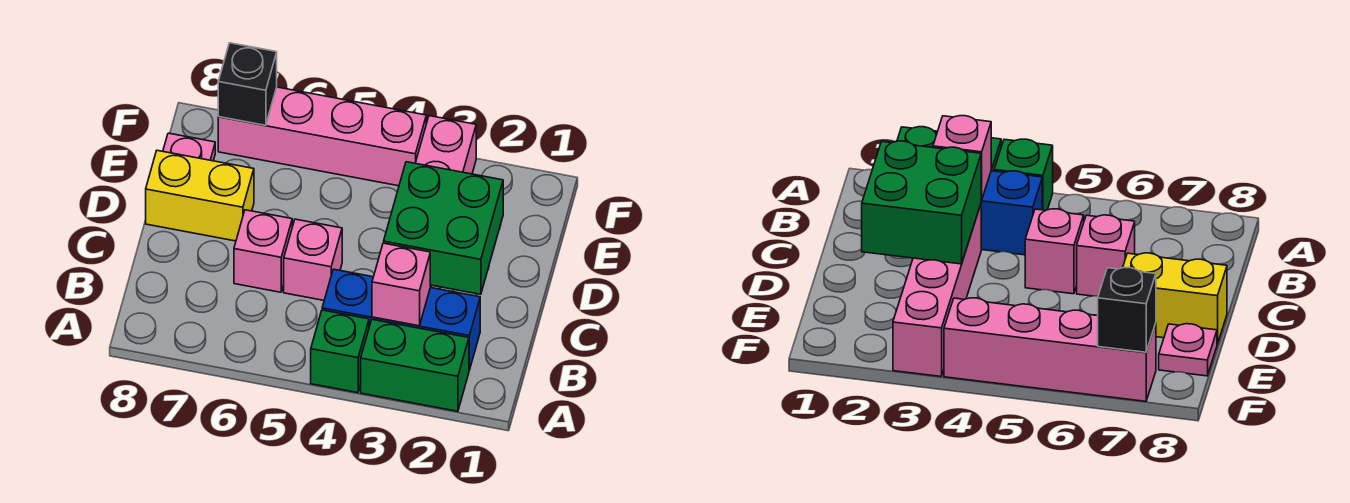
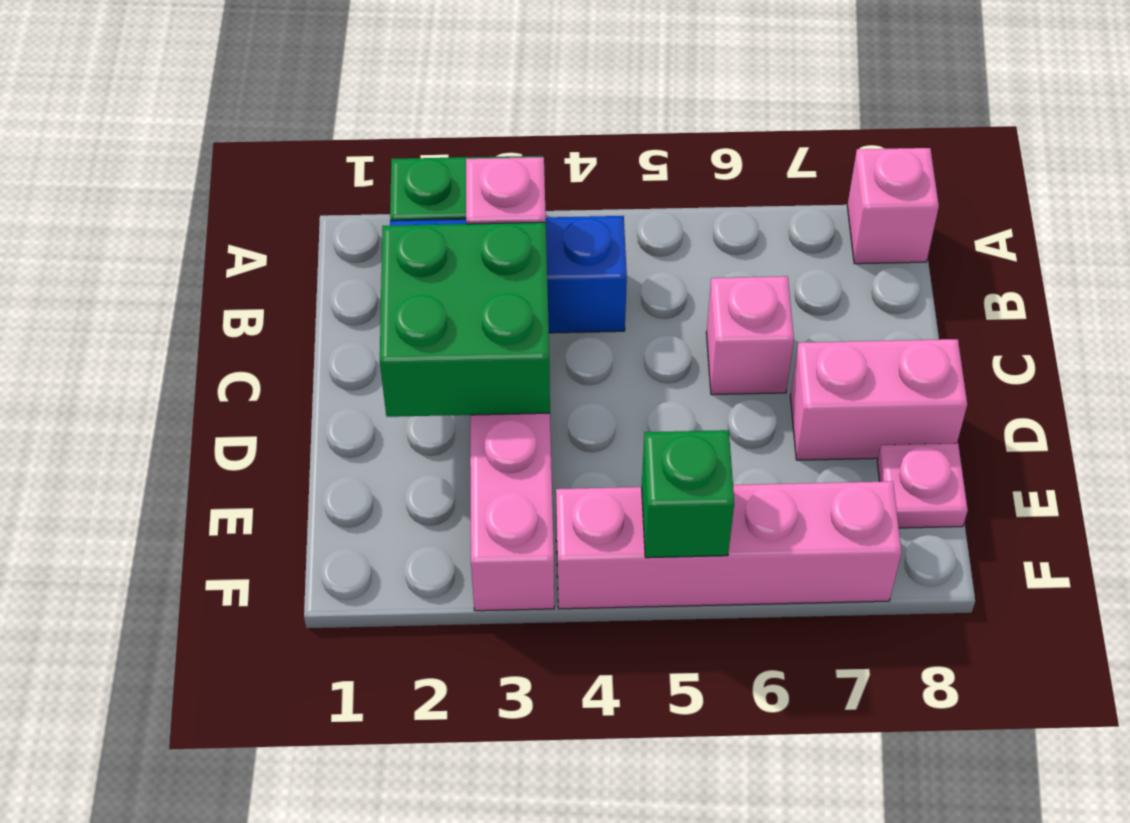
green brick A4 level 1 -> green brick F5 level 2
pink brick C5 level 1 -> pink brick A8 level 1
yellow brick D7:D8 level 1 -> pink brick D7:D8 level 1
black brick F7 level 2 -> none

